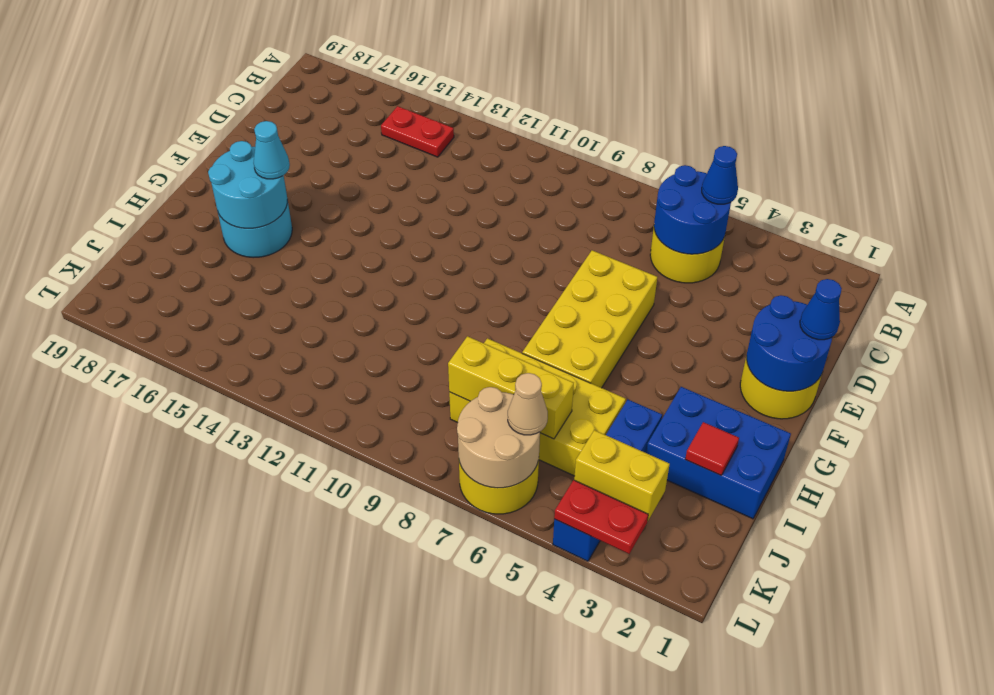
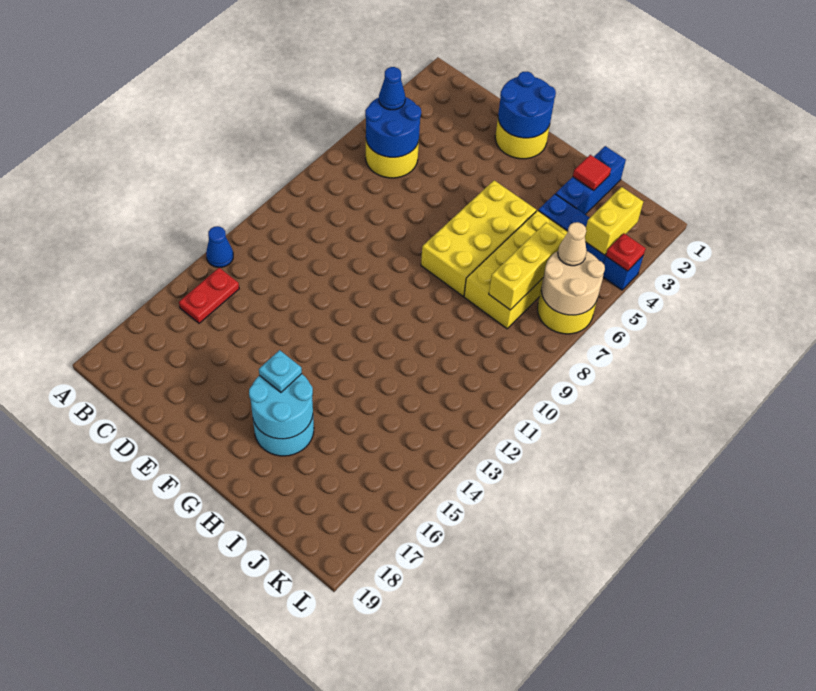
blue cone E1 level 3 -> blue cone A13 level 1
yellow brick E6:H7 level 1 -> yellow brick G5:H8 level 1
cyan cone G16 level 3 -> cyan plate G16 level 3
blue brick H1:I3 level 1 -> blue brick I1:I3 level 1
red plate L3:L4 level 2 -> red plate L4 level 2

